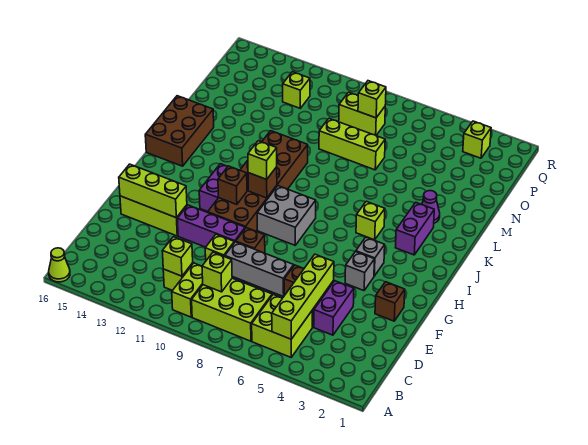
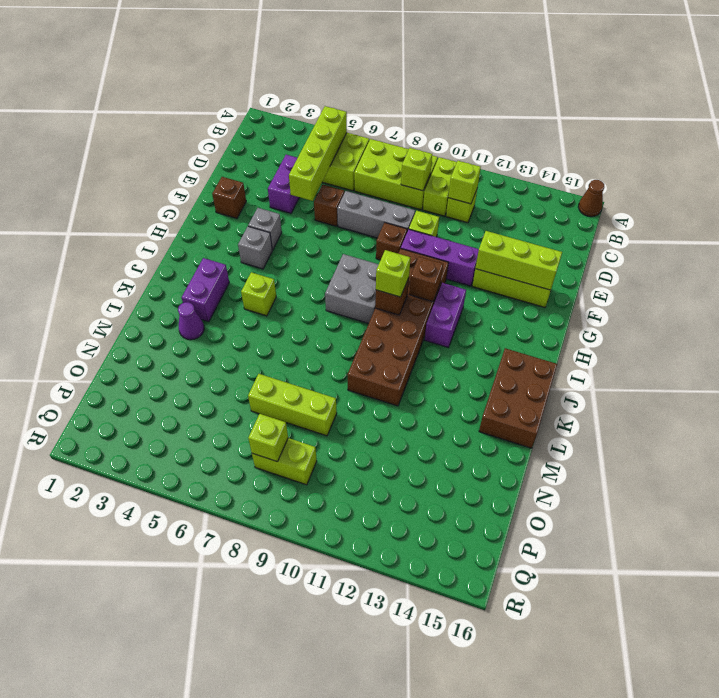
lime cone A16 level 1 -> brown cone A16 level 1
lime brick P12 level 1 -> none
lime brick Q3 level 1 -> none

